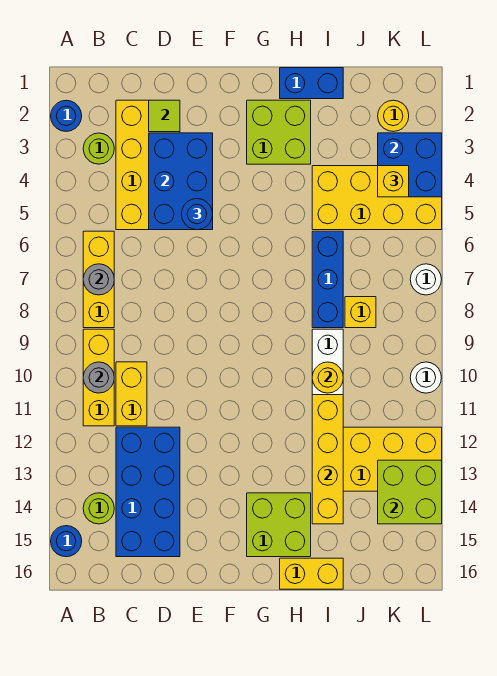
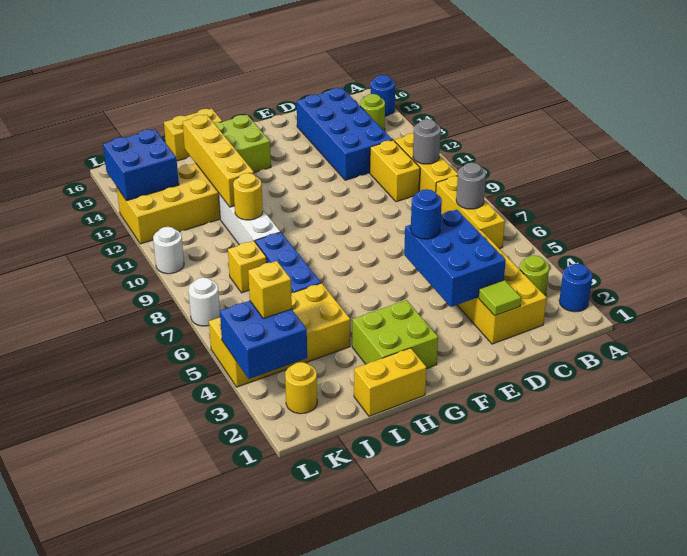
blue brick H1:I1 level 1 -> yellow brick H1:I1 level 1
lime brick K13:L14 level 2 -> blue brick K13:L14 level 2

